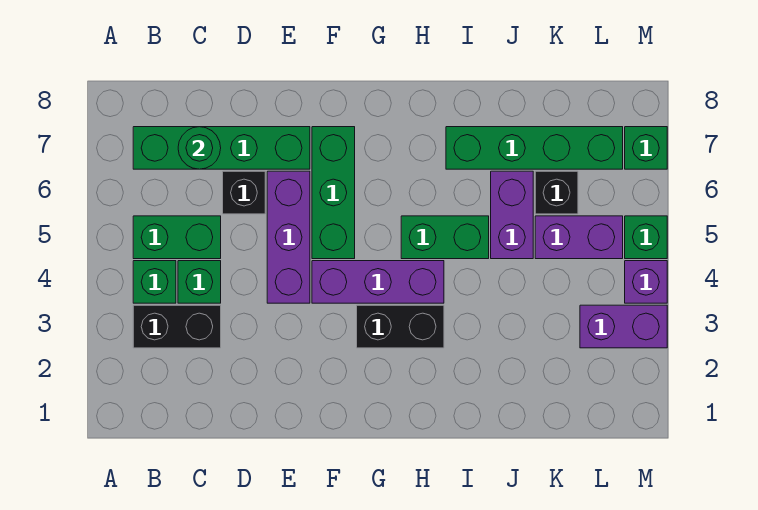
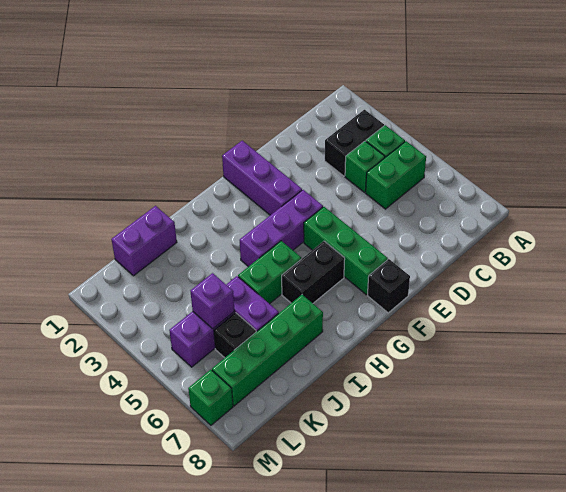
green brick B7:E7 level 1 -> none
green round brick C7 level 2 -> none
black brick D6 level 1 -> black brick F8 level 1
purple brick E4:E6 level 1 -> purple brick F1:F3 level 1
black brick G3:H3 level 1 -> black brick G6:H6 level 1
purple brick L3:M3 level 1 -> purple brick J1:K1 level 1
purple brick M4 level 1 -> purple brick K5 level 2
green brick M5 level 1 -> none

